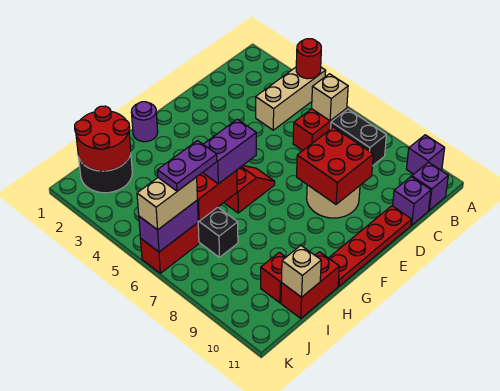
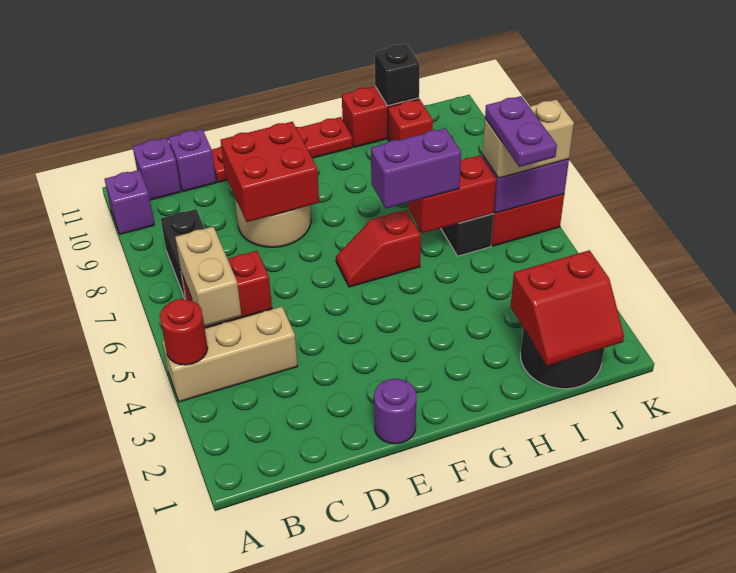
tan brick B6 level 2 -> tan brick B5:B6 level 2
purple round brick G1 level 1 -> purple round brick E1 level 1
red round brick I1:J2 level 2 -> red slope I1:J2 level 2 top 2
purple plate I6:J6 level 4 -> purple plate J5:J6 level 4
tan brick I11 level 2 -> black brick I11 level 2

